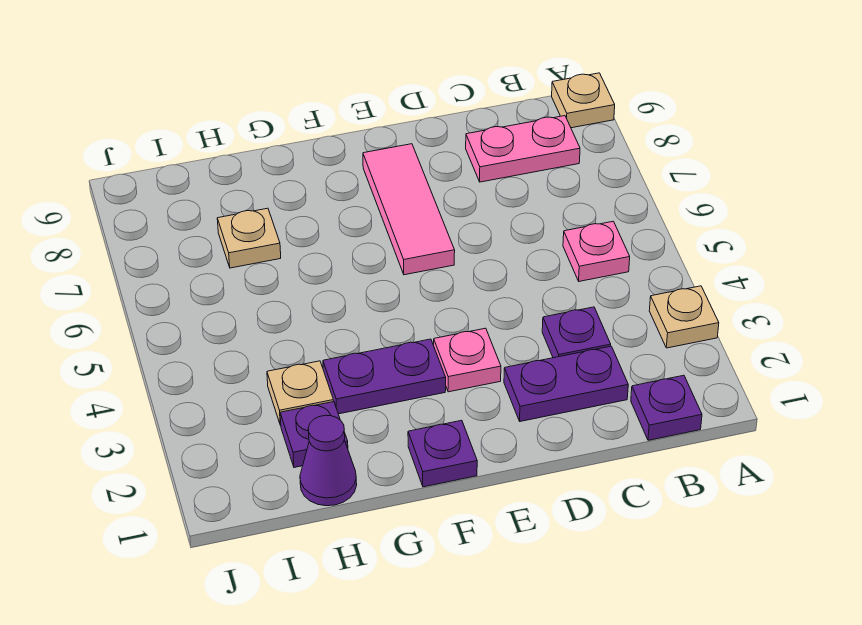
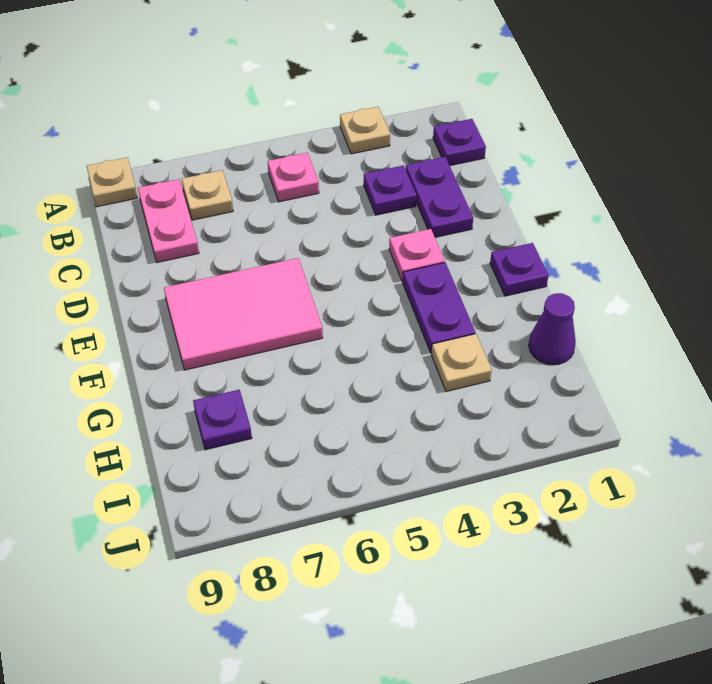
pink tile E6:E8 level 1 -> pink tile E6:F8 level 1
purple plate H2 level 1 -> purple plate H8 level 1
tan plate H7 level 1 -> tan plate B7 level 1

